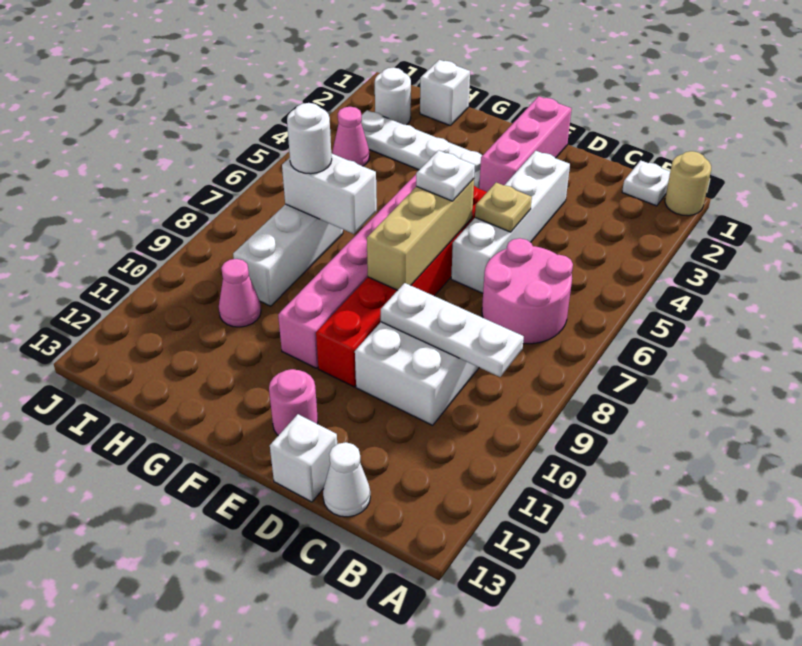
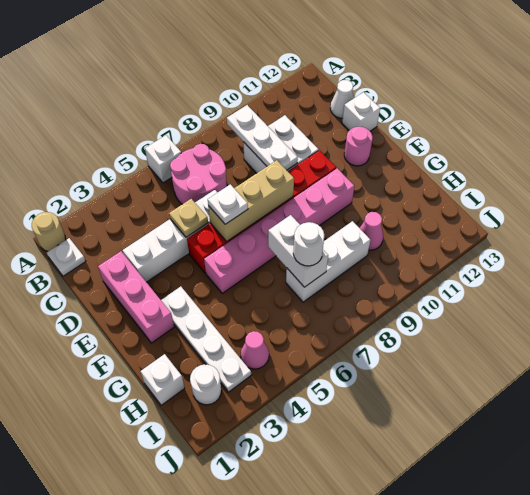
none -> white brick A6 level 1
pink brick E1:E3 level 1 -> pink brick D2:F2 level 1

